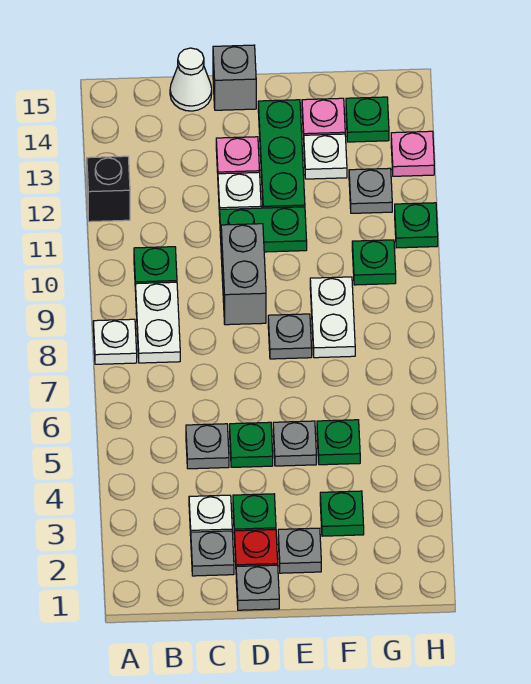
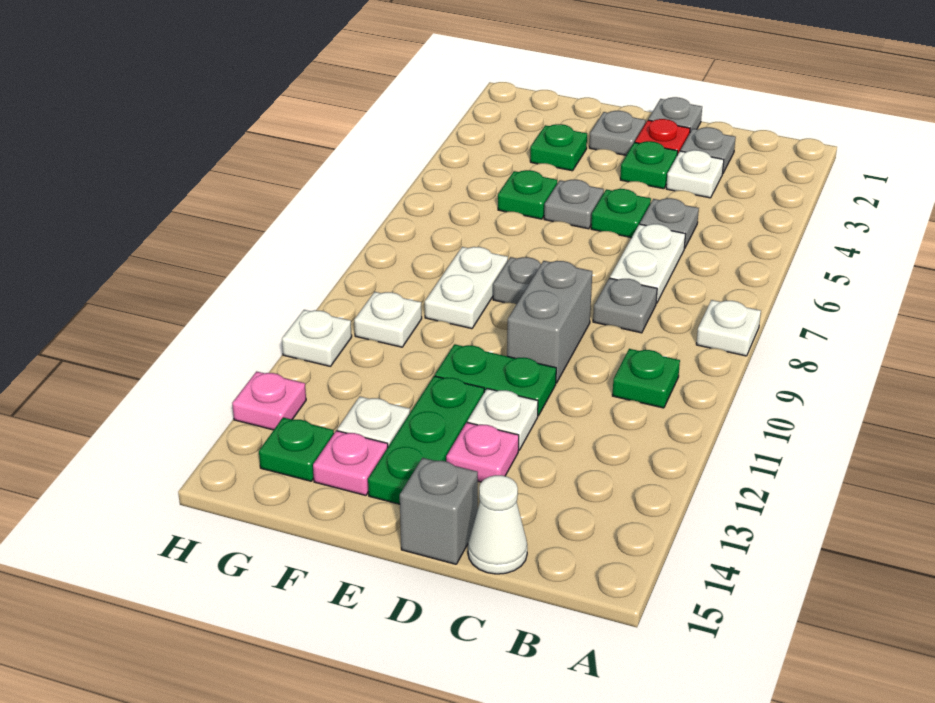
black brick A12 level 1 -> none
white plate B8:B9 level 1 -> white plate C6:C7 level 1
green plate G10 level 1 -> white plate G10 level 1
grey plate G12 level 1 -> grey plate C8 level 1
green plate H11 level 1 -> white plate H11 level 1

